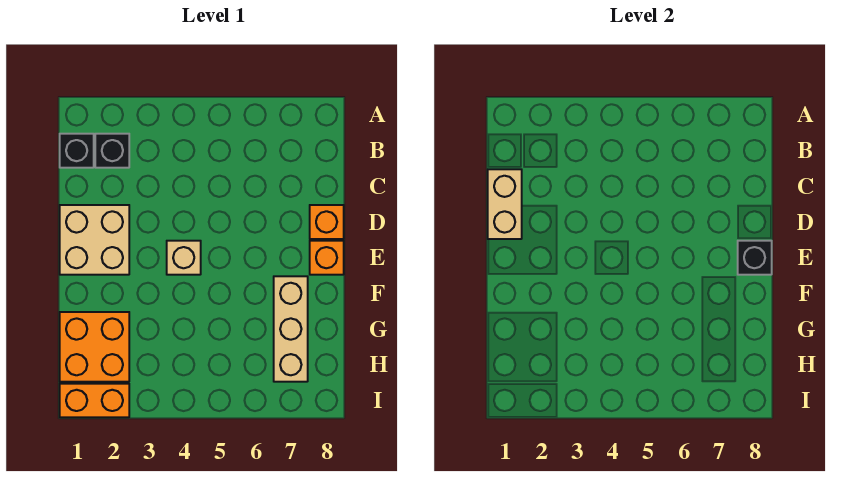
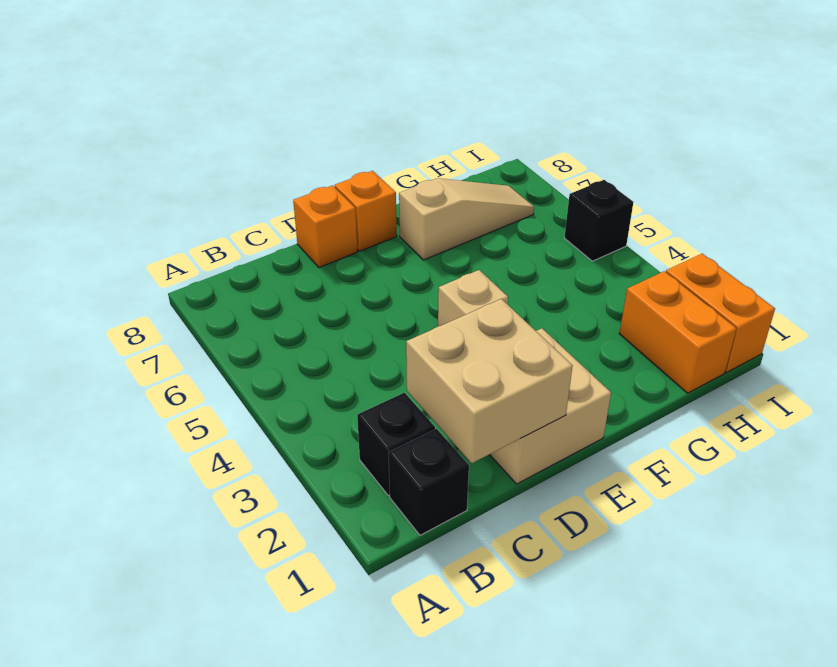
tan brick C1:D1 level 2 -> tan brick C1:D2 level 2
black brick E8 level 2 -> black brick I5 level 1
tan brick F7:H7 level 1 -> tan slope F7:H7 level 1 top F
orange brick G1:H2 level 1 -> orange brick H1:H2 level 1

